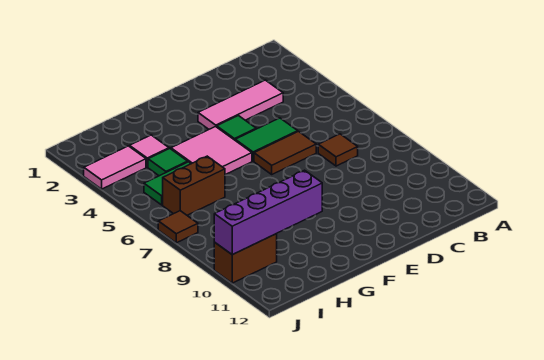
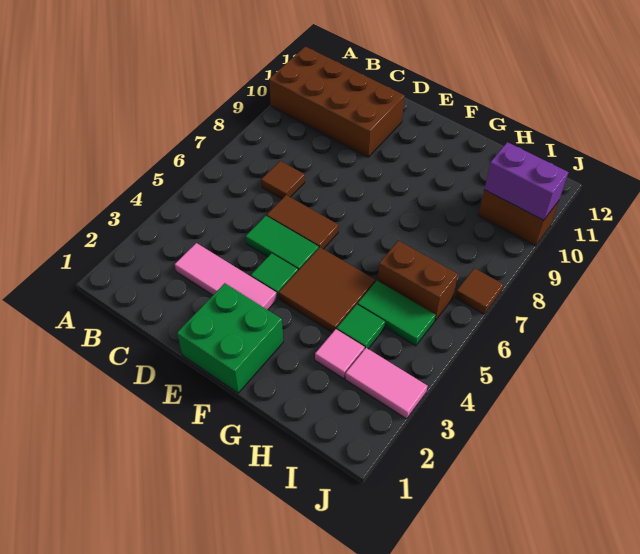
none -> brown brick A10:D11 level 1
none -> green brick E1:F2 level 1
pink tile F4:G5 level 1 -> brown tile F4:G5 level 1
purple brick G10:J10 level 2 -> purple brick I10:J10 level 2

